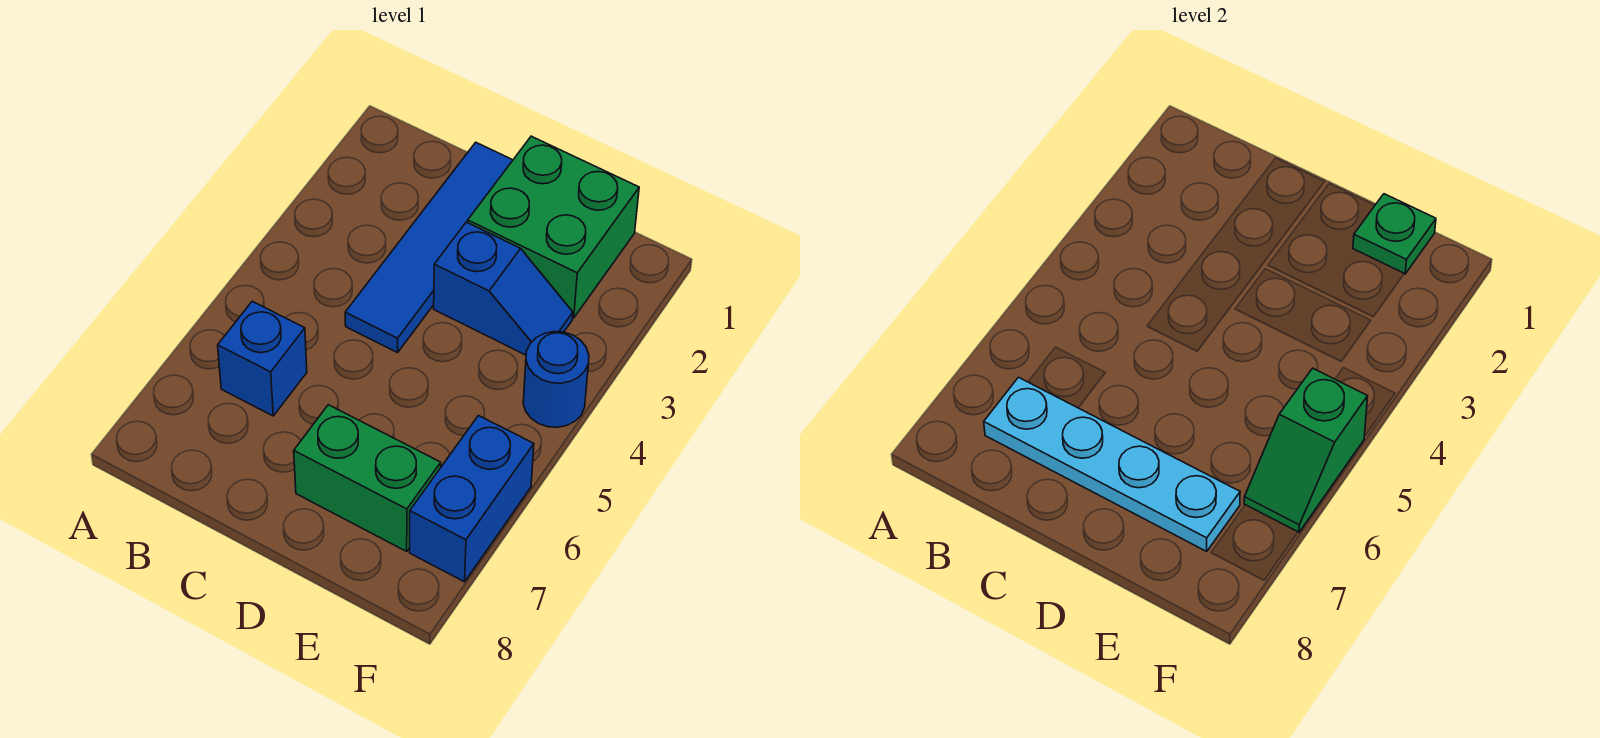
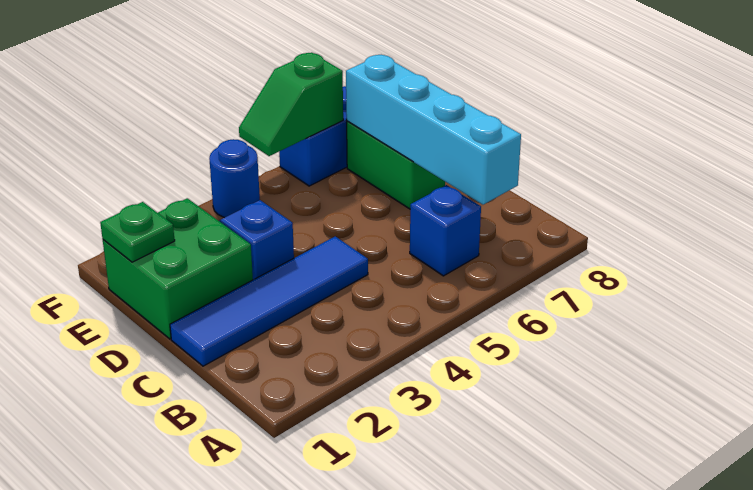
cyan plate B7:E7 level 2 -> cyan brick B7:E7 level 2
green slope F5:F6 level 2 top 5 -> green slope F5:F6 level 2 top 6

